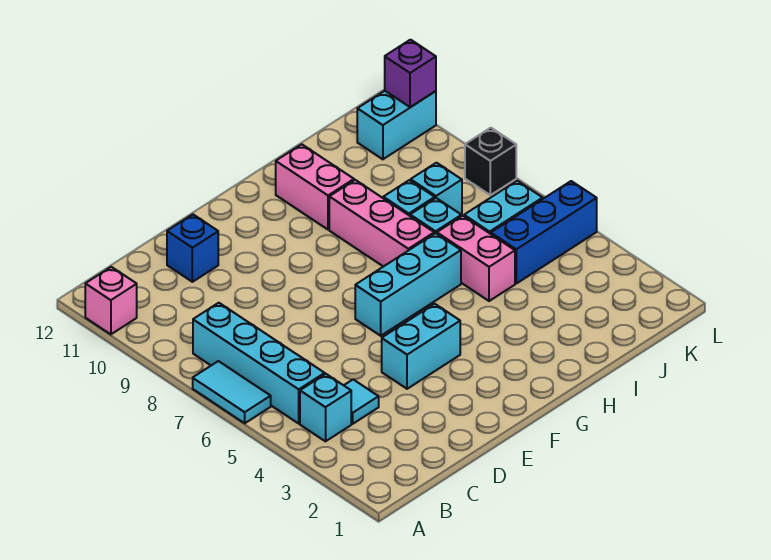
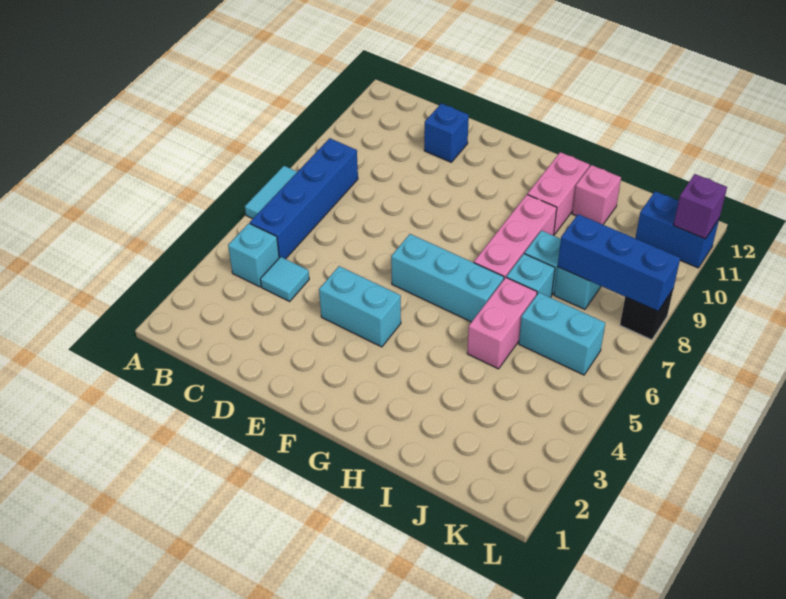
pink brick A11 level 1 -> pink brick I11 level 1
cyan brick B5:B8 level 1 -> blue brick B5:B8 level 1
blue brick J5:L5 level 1 -> blue brick J8:L8 level 2
cyan brick K11:L11 level 1 -> blue brick K11:L11 level 1

